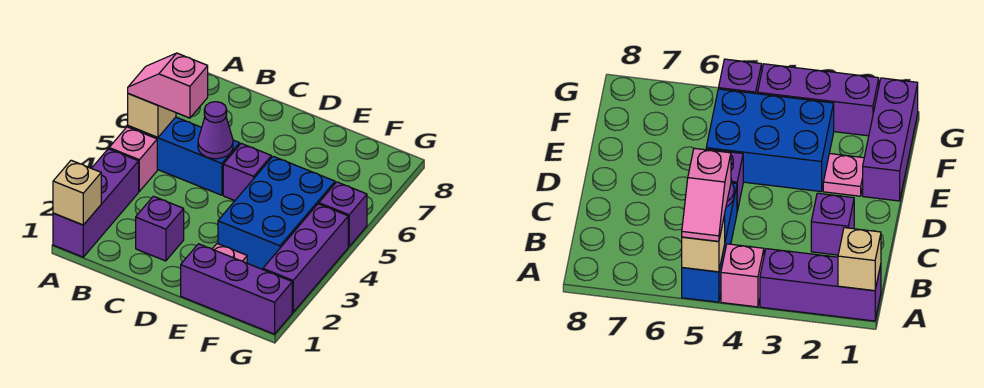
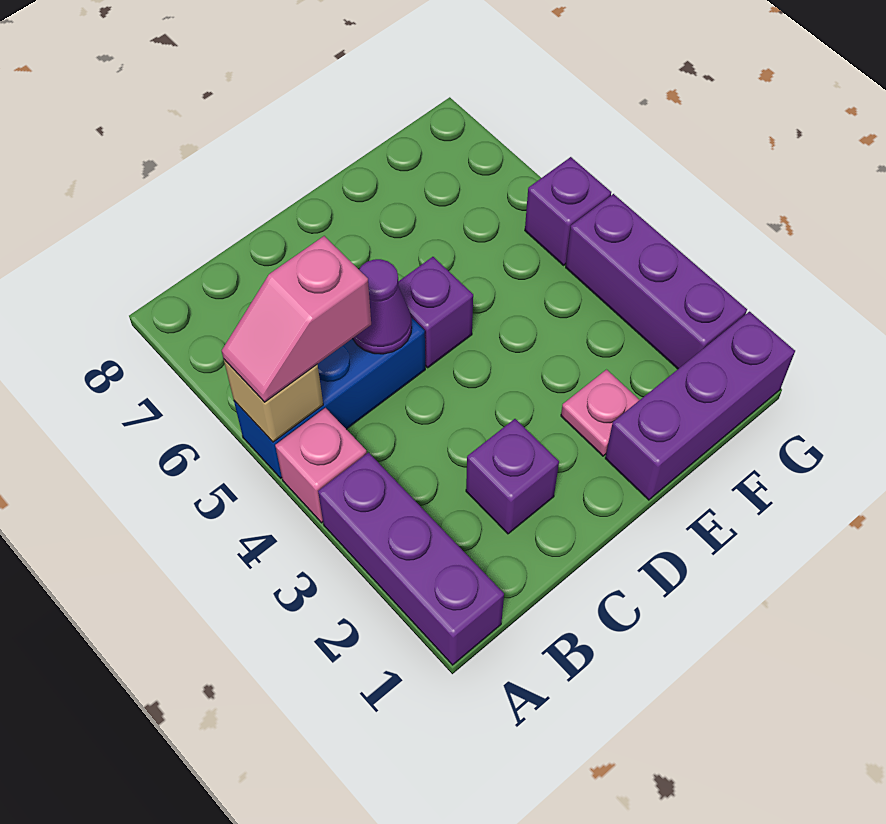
tan brick A1 level 2 -> none
blue brick E3:F5 level 1 -> none

